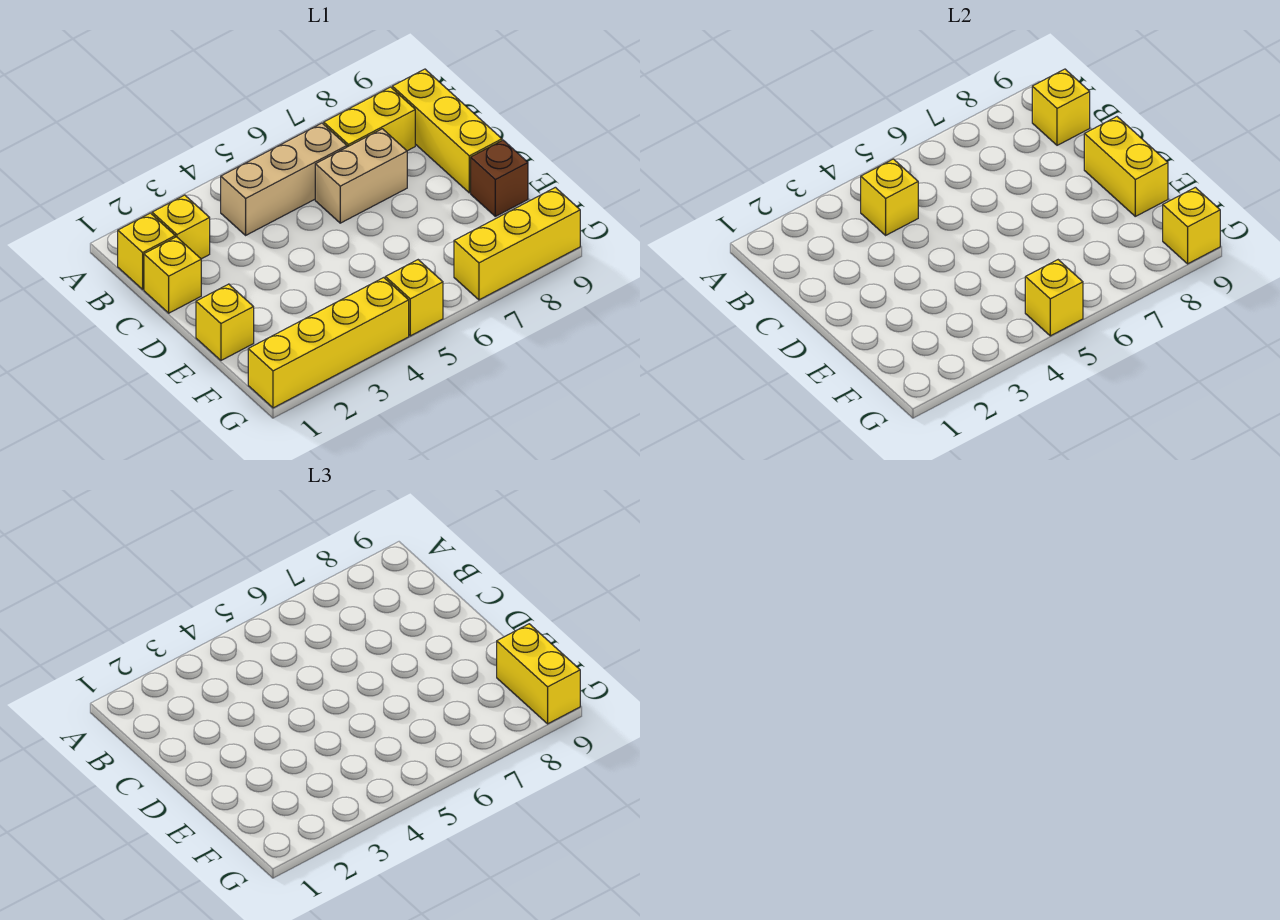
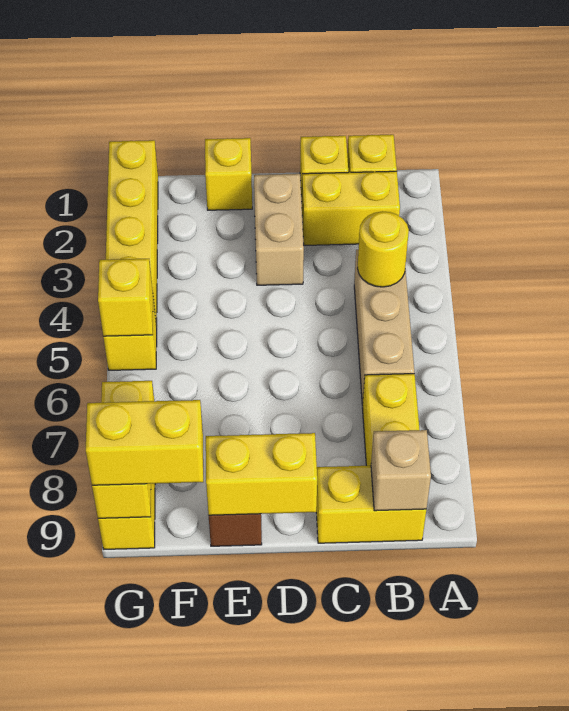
yellow brick B2 level 1 -> yellow brick B2:C2 level 1
yellow brick B4 level 2 -> yellow round brick B4 level 2
yellow brick B9:D9 level 1 -> yellow brick B9:C9 level 1
yellow brick B9 level 2 -> tan brick B9 level 2
tan brick C6:C7 level 1 -> tan brick D2:D3 level 1

